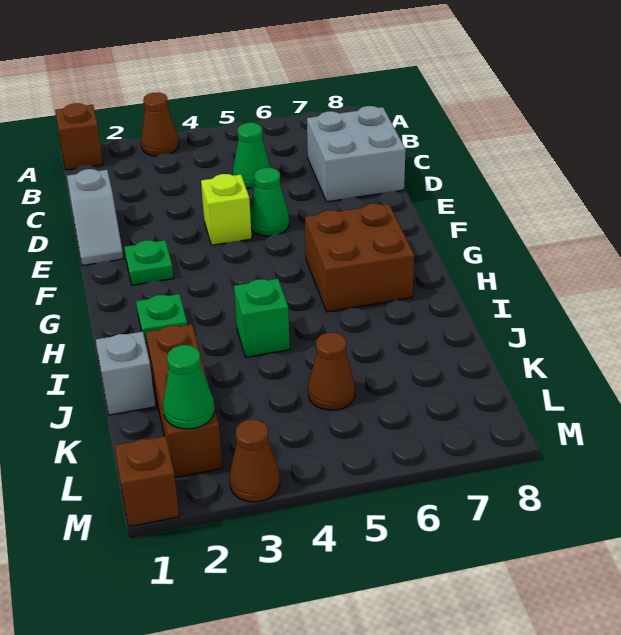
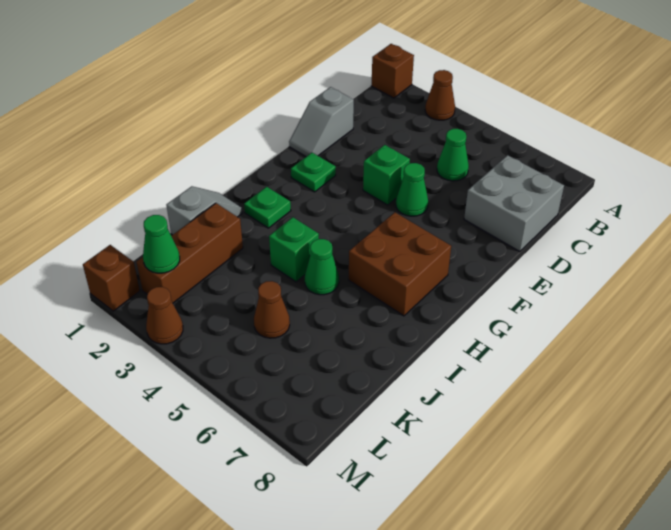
lime brick E4 level 1 -> green brick E4 level 1
none -> green cone I5 level 1

